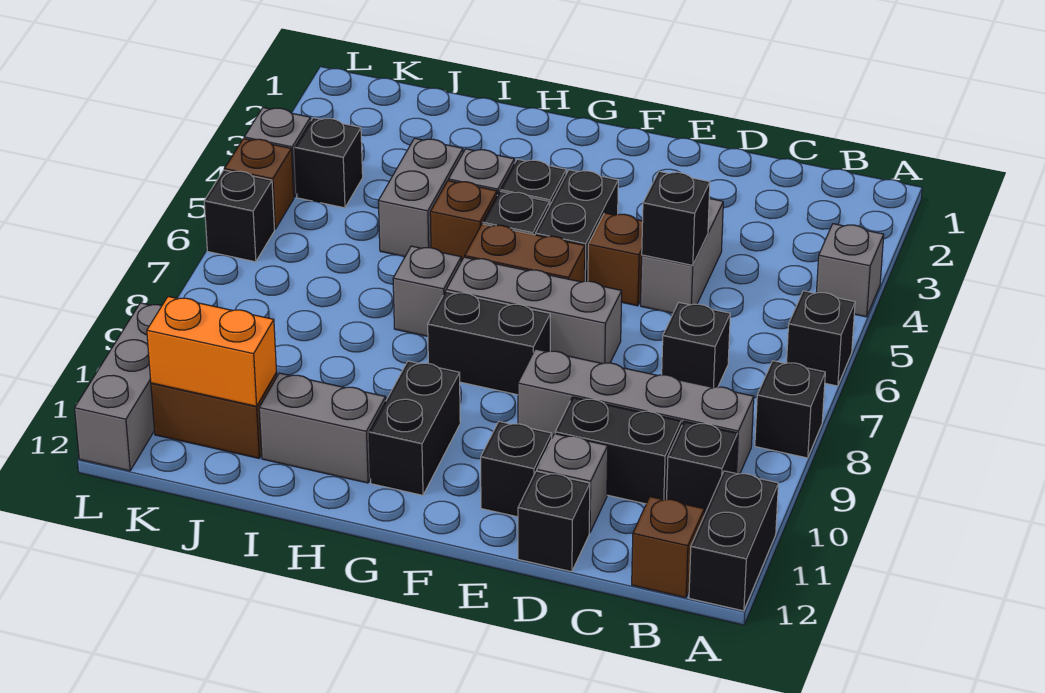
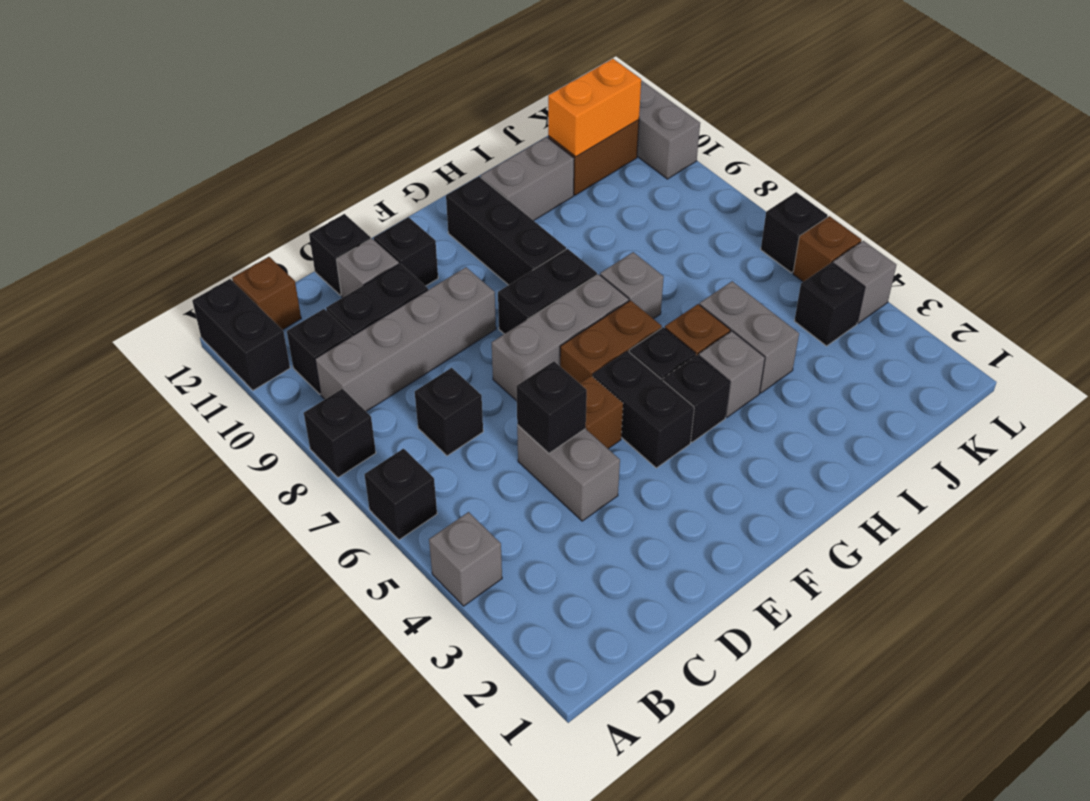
black brick G10:G11 level 1 -> black brick G9:G11 level 1

